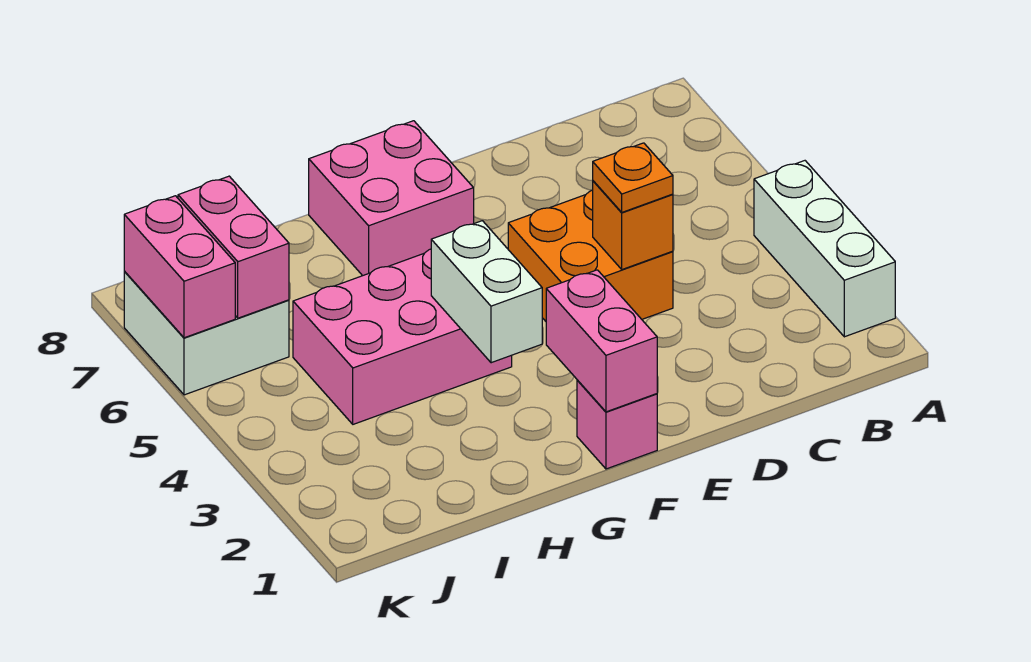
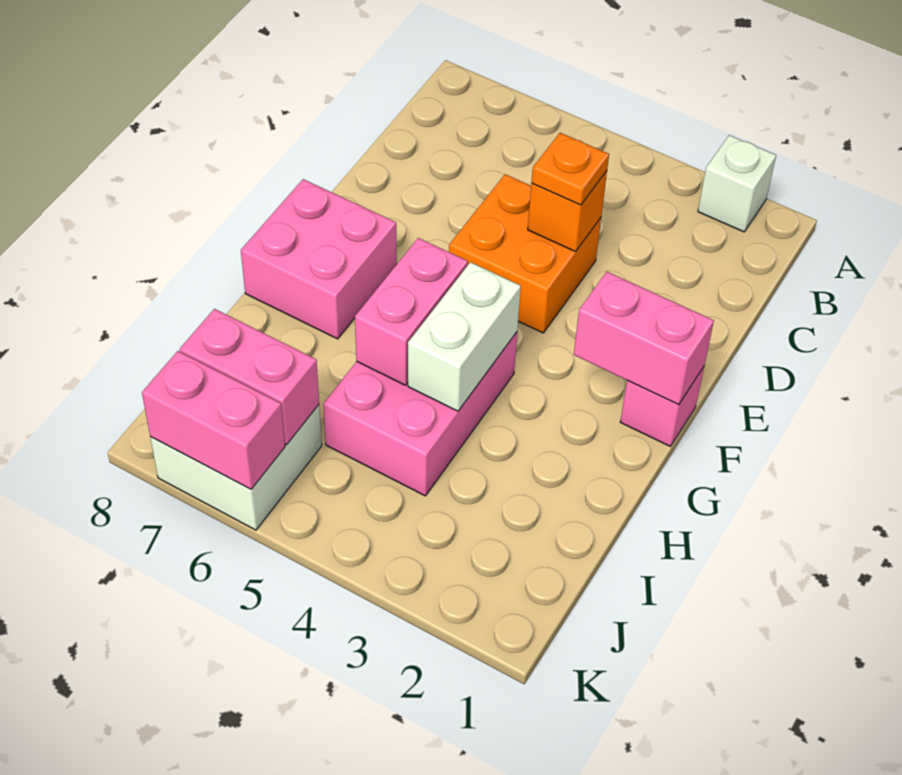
white brick A2:A4 level 1 -> white brick A2 level 1
white brick G3:G4 level 2 -> white brick G4:H4 level 2
none -> pink brick G5:H5 level 2

